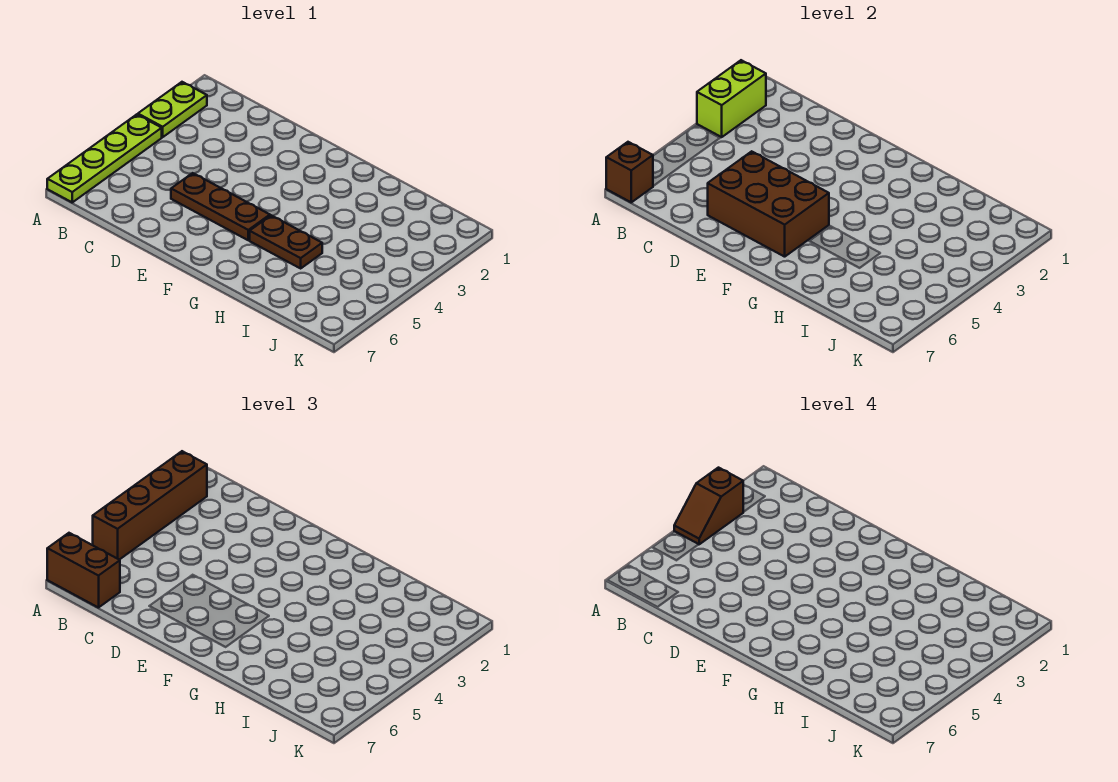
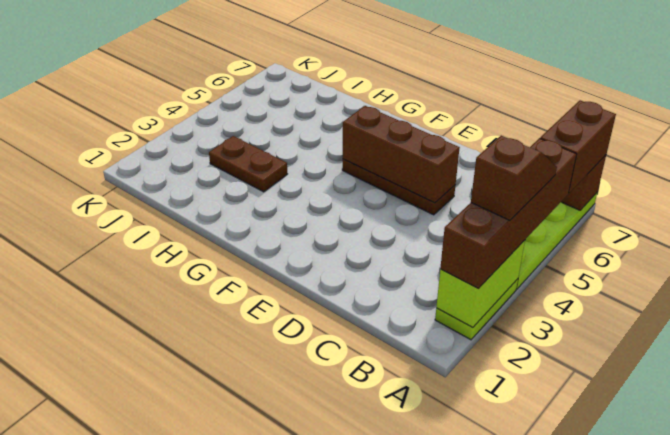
brown brick A7:B7 level 3 -> brown brick A6:A7 level 3
brown brick D5:F6 level 2 -> brown brick D5:F5 level 2
brown plate G5:H5 level 1 -> brown plate H3:I3 level 1

